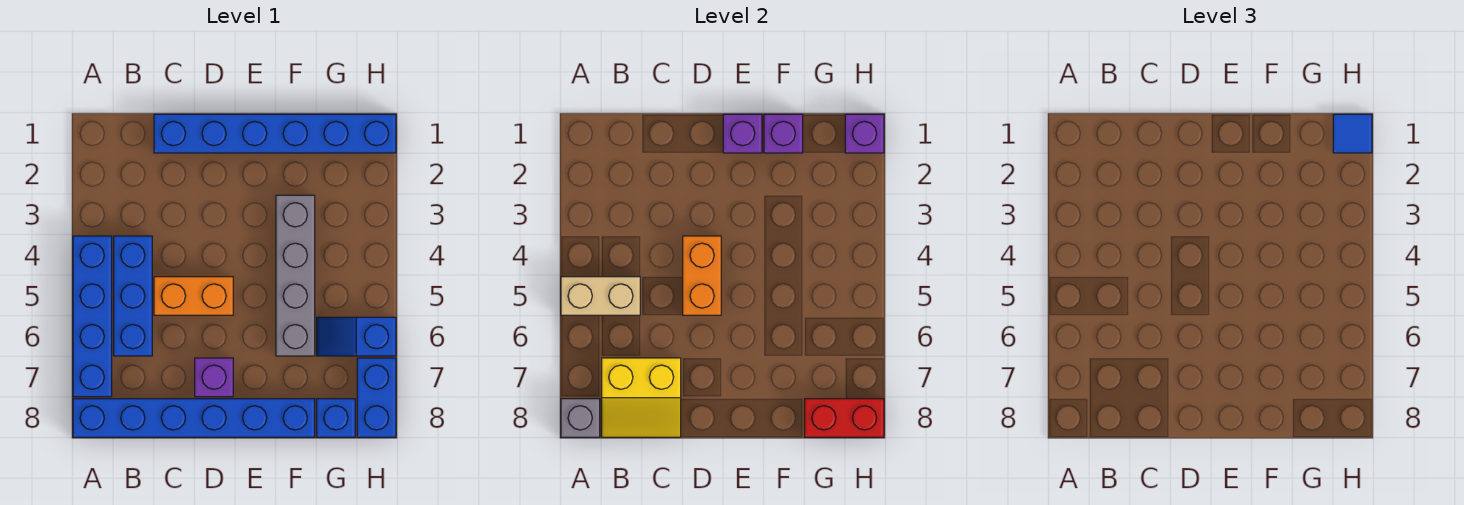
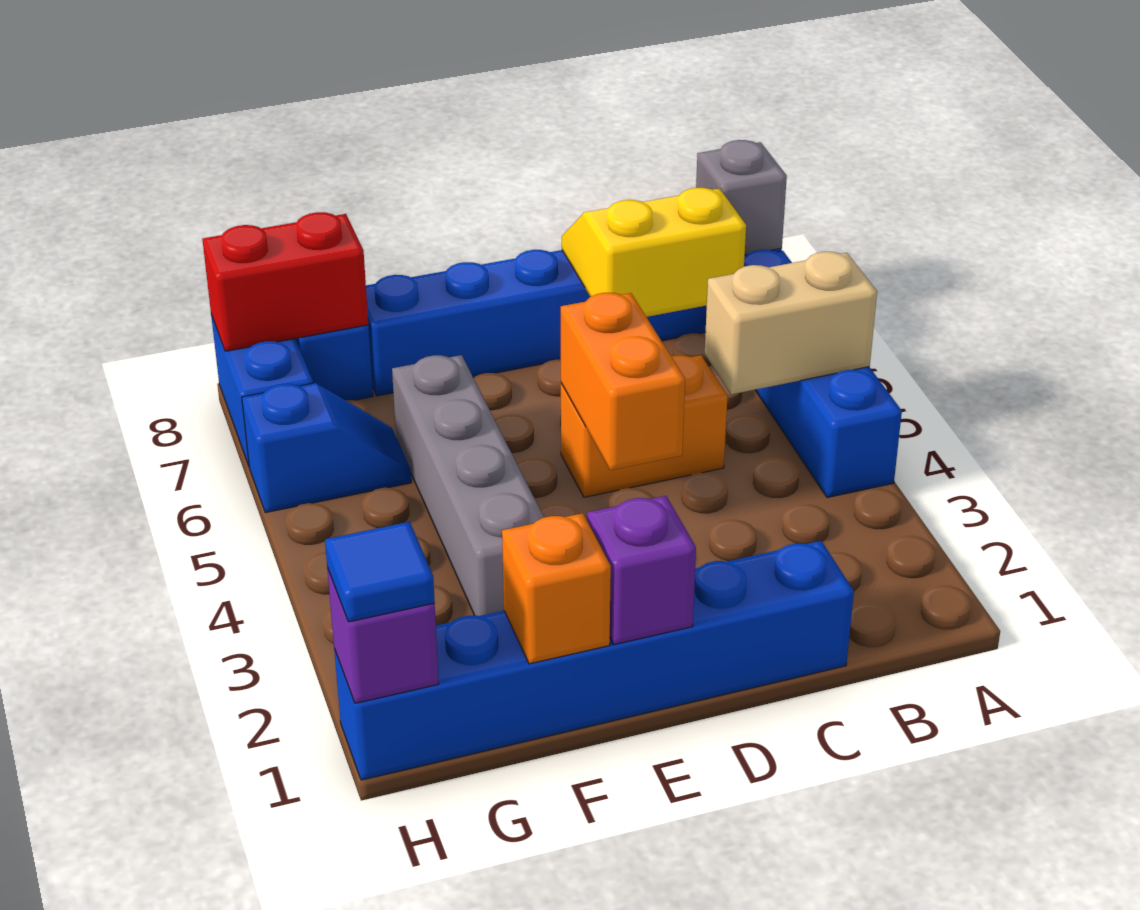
blue brick B4:B6 level 1 -> none
purple brick D7 level 1 -> none
purple brick F1 level 2 -> orange brick F1 level 2

